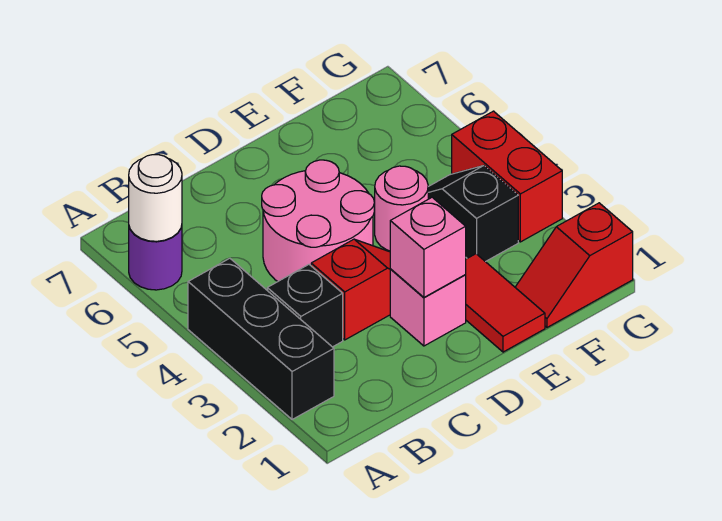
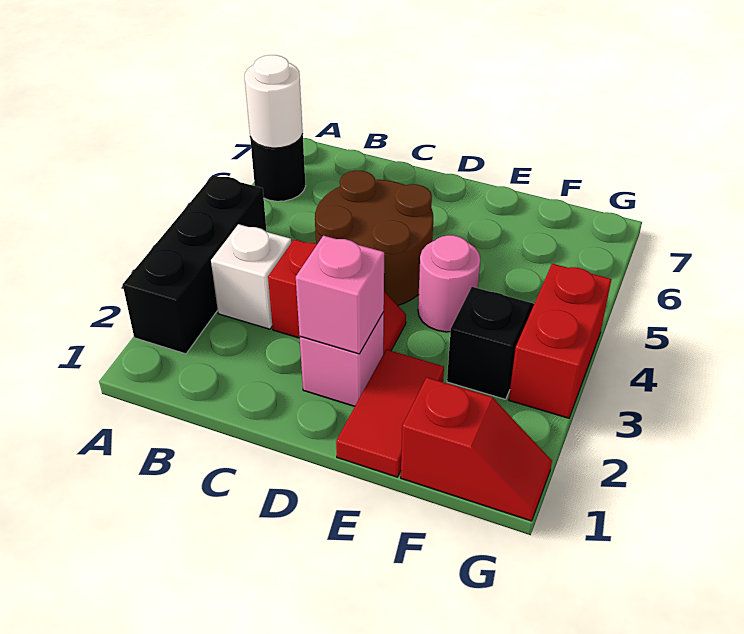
purple round brick A6 level 1 -> black round brick A6 level 1
black brick B3 level 1 -> white brick B3 level 1
pink round brick C4:D5 level 1 -> brown round brick C4:D5 level 1
red slope F1:G1 level 1 top G -> red slope F1:G1 level 1 top F

